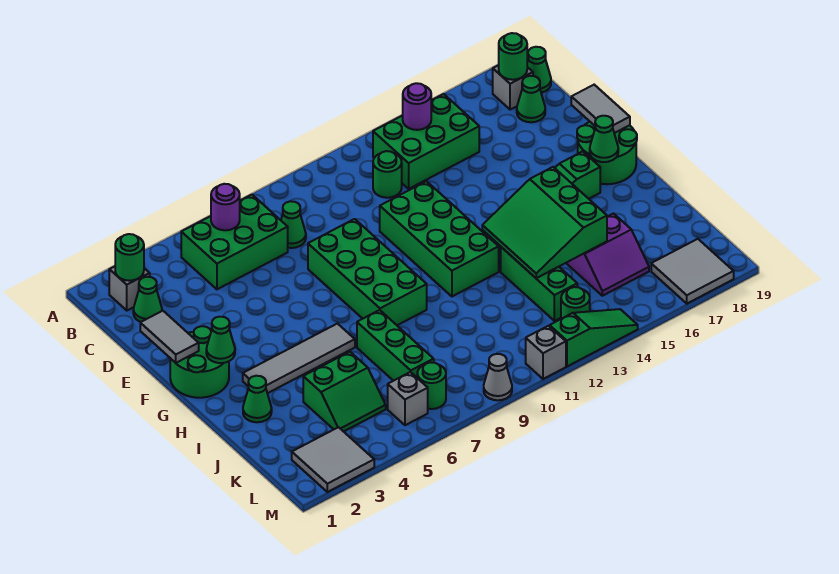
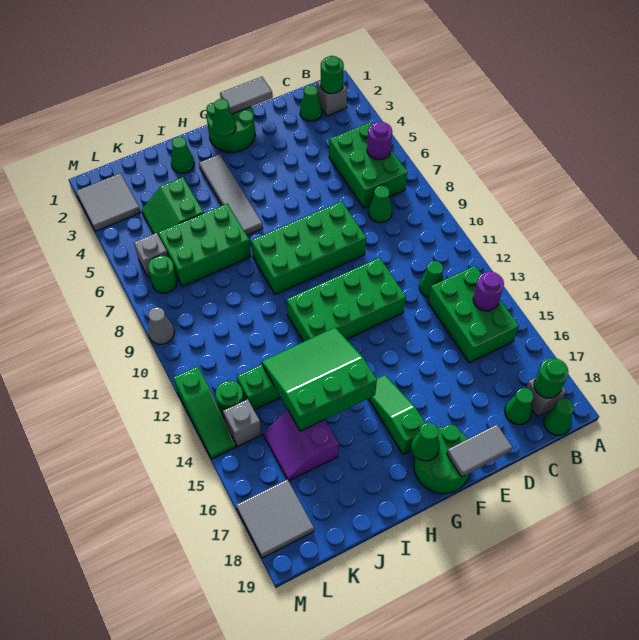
green round brick C12 level 1 -> green cone C12 level 1
green brick I7:K7 level 1 -> green brick I6:K7 level 1
grey brick M11 level 1 -> grey brick L14 level 1

